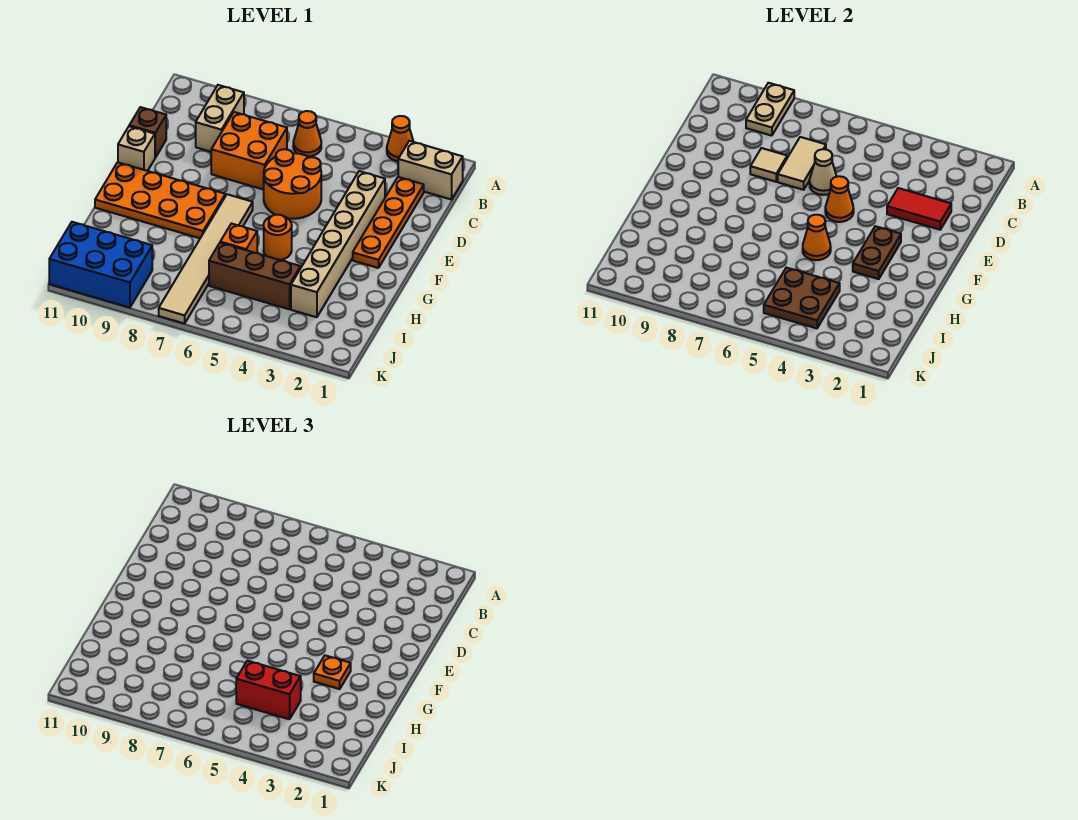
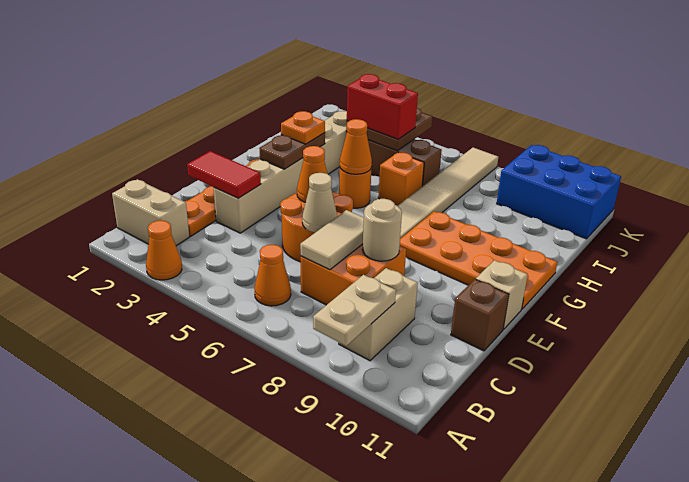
tan tile D8 level 2 -> tan round brick D8 level 2

